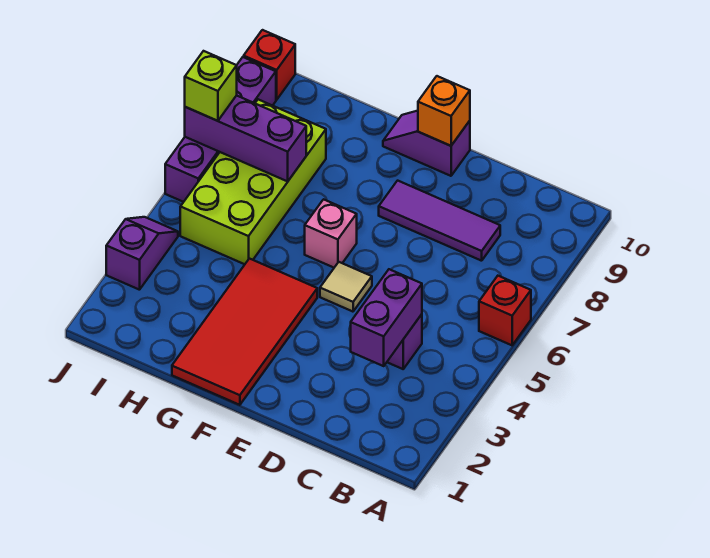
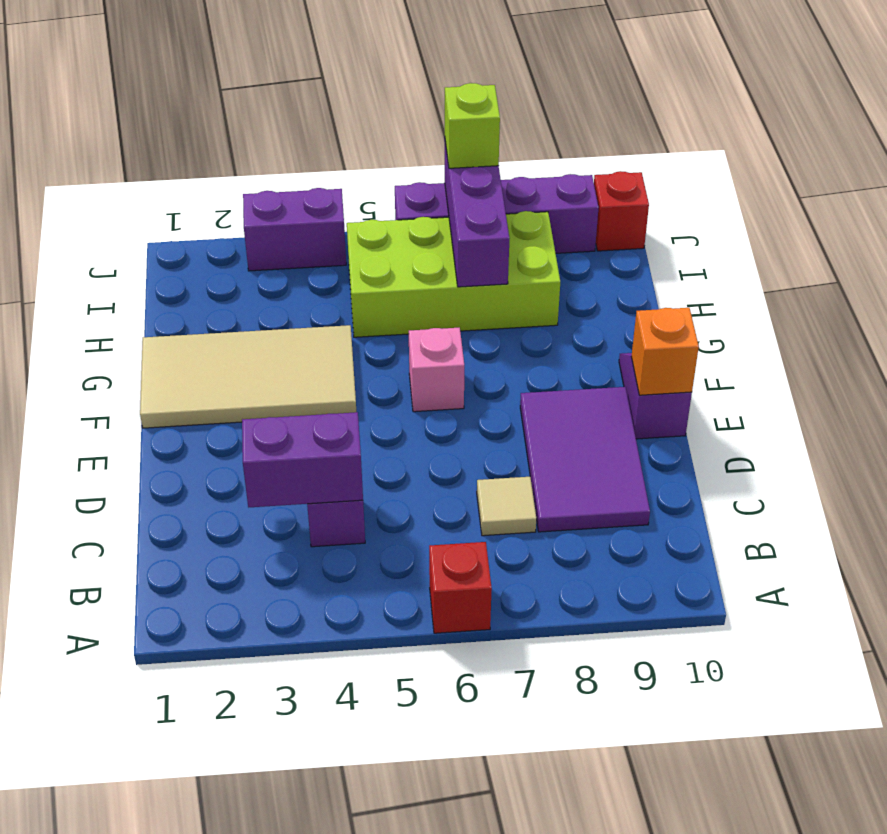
purple tile C8:E8 level 1 -> purple tile C8:E9 level 1
tan tile E5 level 1 -> tan tile C7 level 1
red tile F1:G4 level 1 -> tan tile F1:G4 level 1
purple slope J3:J4 level 1 top 3 -> purple brick J3:J4 level 1

